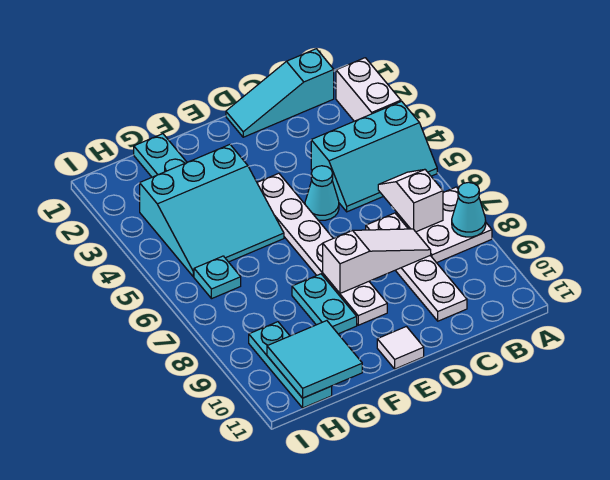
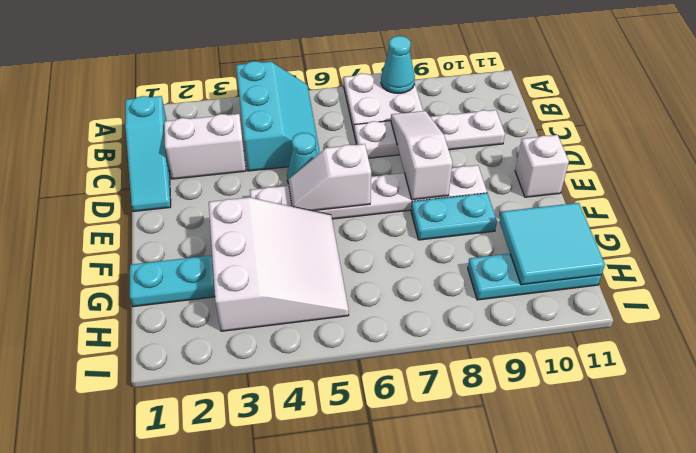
white brick A2:A3 level 1 -> white brick C2:C3 level 1
white slope B6:B7 level 2 top 7 -> white slope E5:E6 level 2 top 6
white tile E11 level 1 -> white brick E11 level 1
cyan slope F3:H5 level 1 top 3 -> white slope F3:H5 level 1 top 3
cyan plate H6 level 1 -> none

